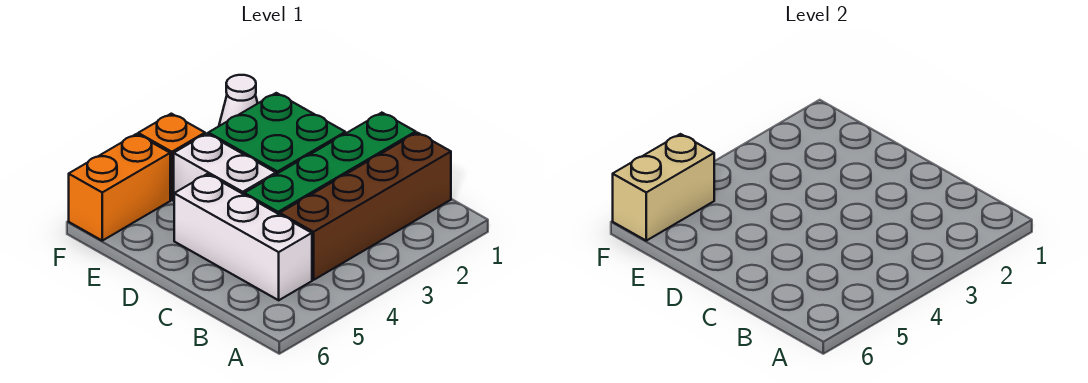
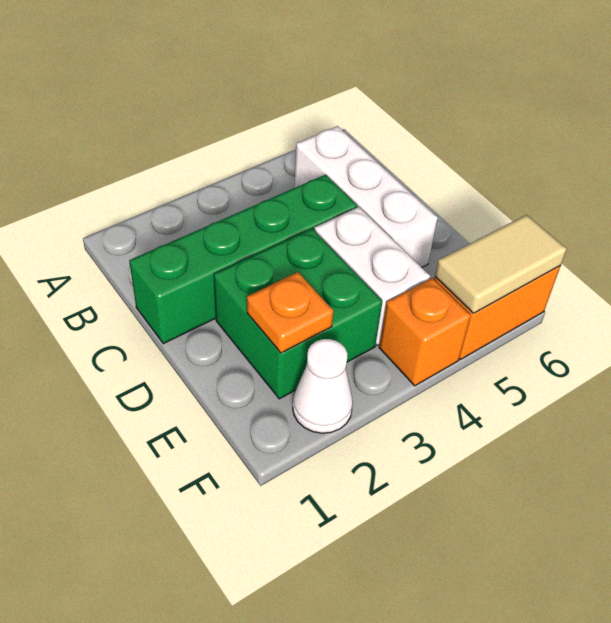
brown brick B1:B4 level 1 -> none
none -> orange plate E2 level 2
tan brick F5:F6 level 2 -> tan tile F5:F6 level 2

